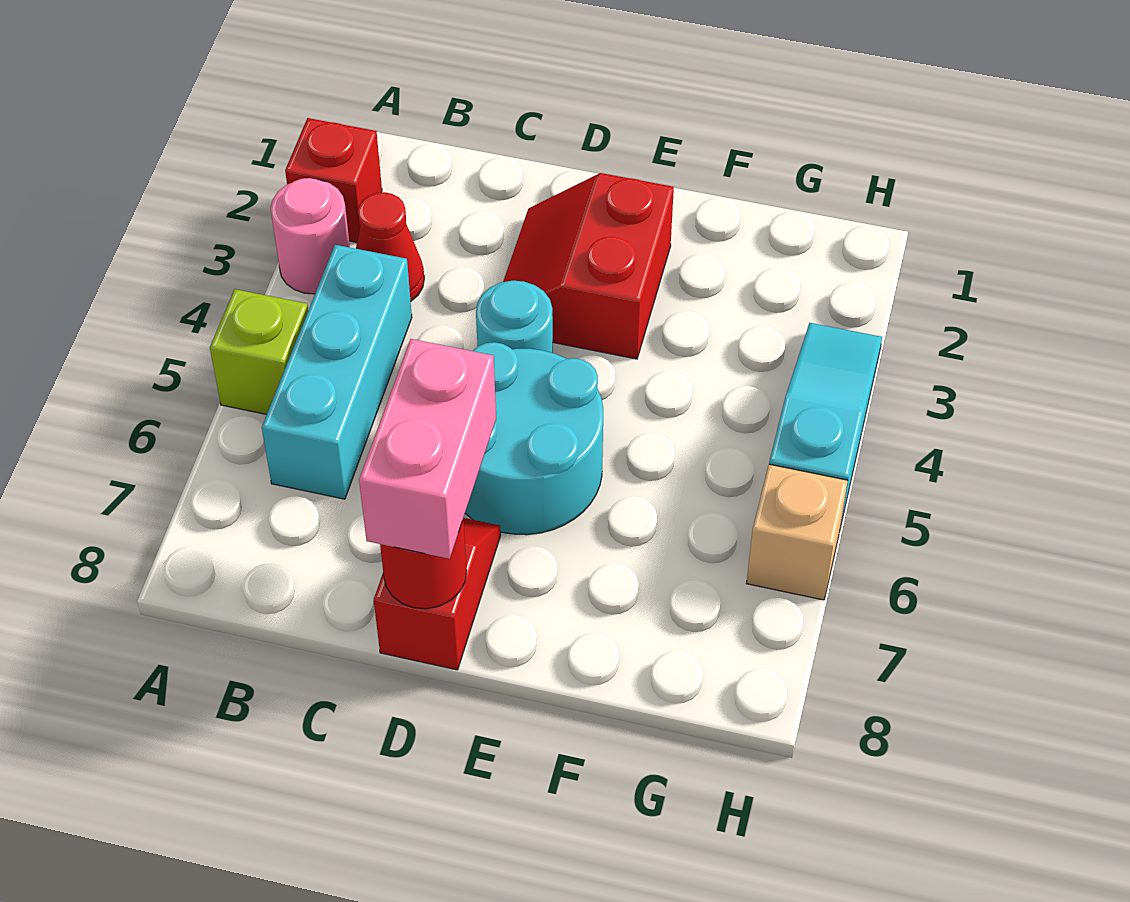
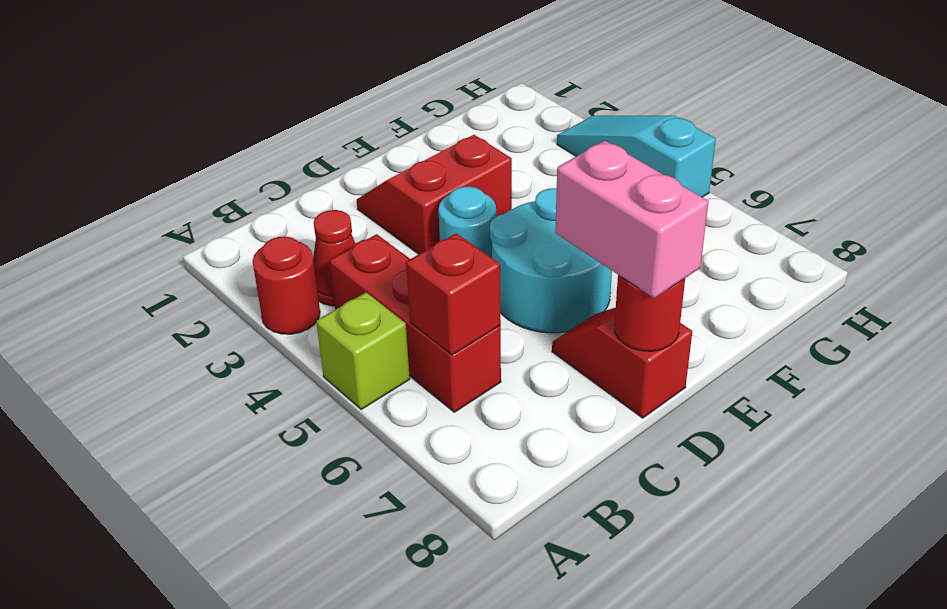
red brick A2 level 1 -> red brick B6 level 2
pink round brick A3 level 1 -> red round brick A3 level 1
cyan brick B4:B6 level 1 -> red brick B4:B6 level 1
red slope D2:E3 level 1 top E -> red slope D2:E3 level 1 top 3
tan brick H6 level 1 -> none

